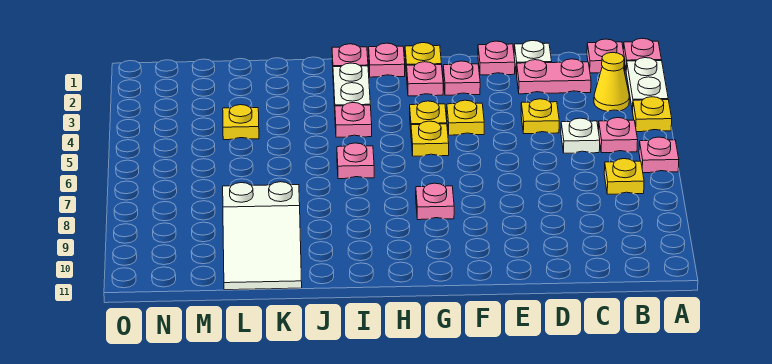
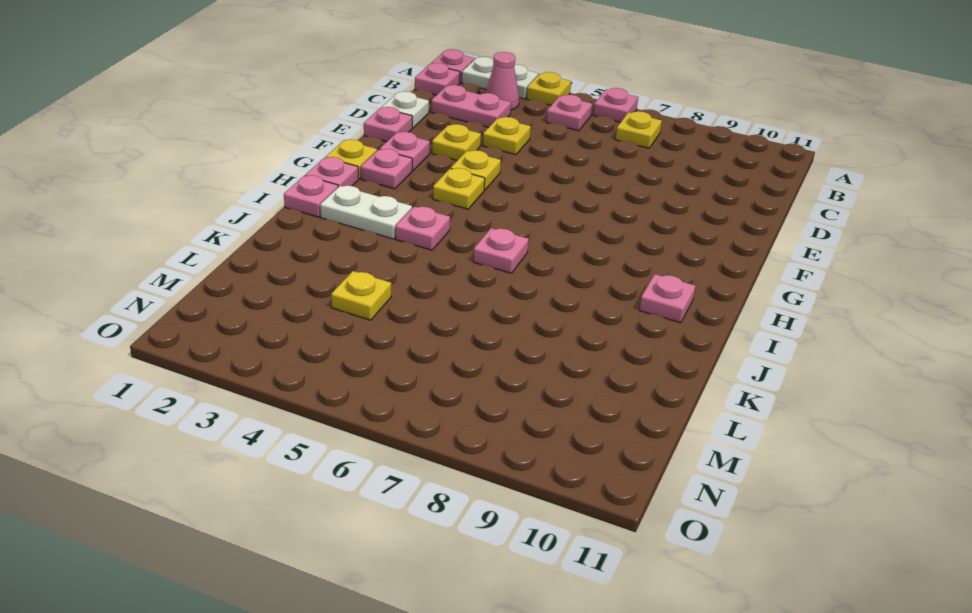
yellow cone B3 level 1 -> pink cone B3 level 1
pink plate C2:D2 level 1 -> pink plate C2:C3 level 1
white plate C5 level 1 -> none
yellow plate G5 level 1 -> yellow plate E3 level 1
pink plate G8 level 1 -> pink plate I10 level 1
white slope K9:L11 level 1 top 9 -> none

